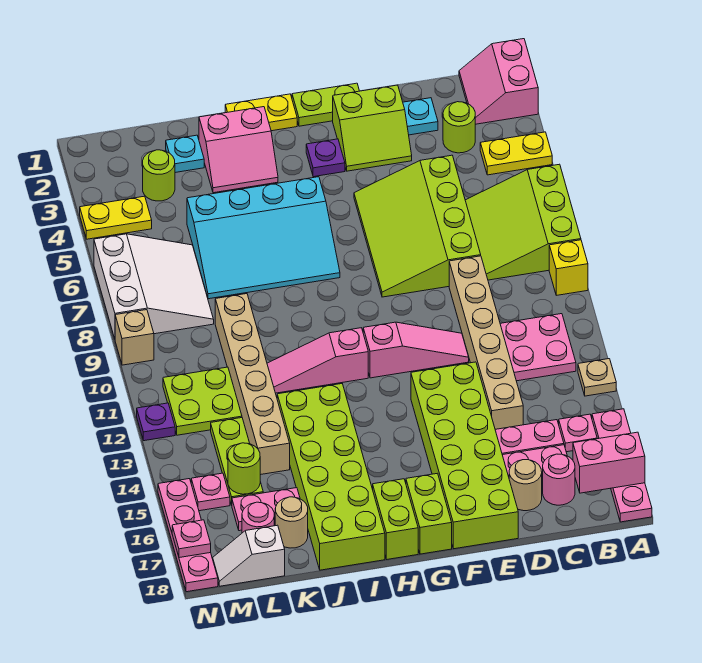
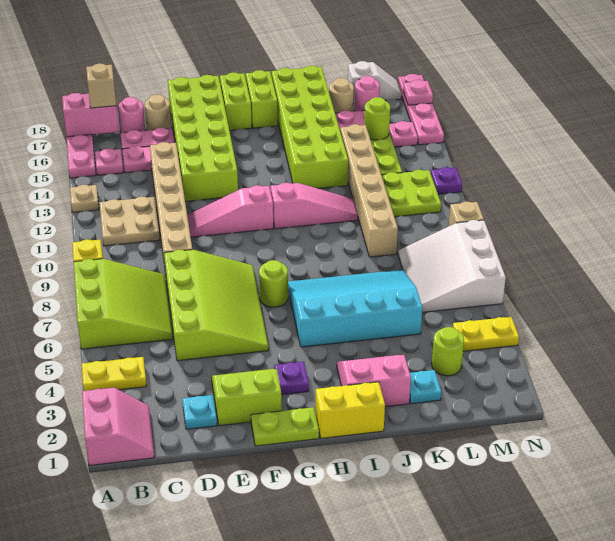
pink plate B11:C12 level 1 -> tan plate B11:C12 level 1
none -> tan brick B17 level 3
lime round brick C3 level 1 -> lime round brick G7 level 1
yellow plate H1:I1 level 1 -> yellow brick H1:I1 level 1

